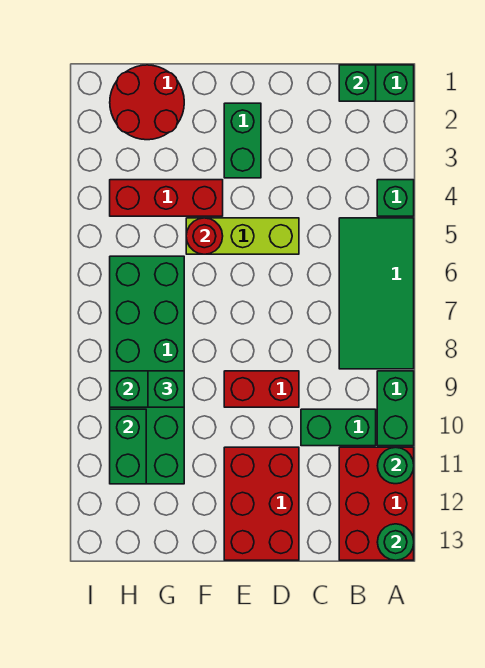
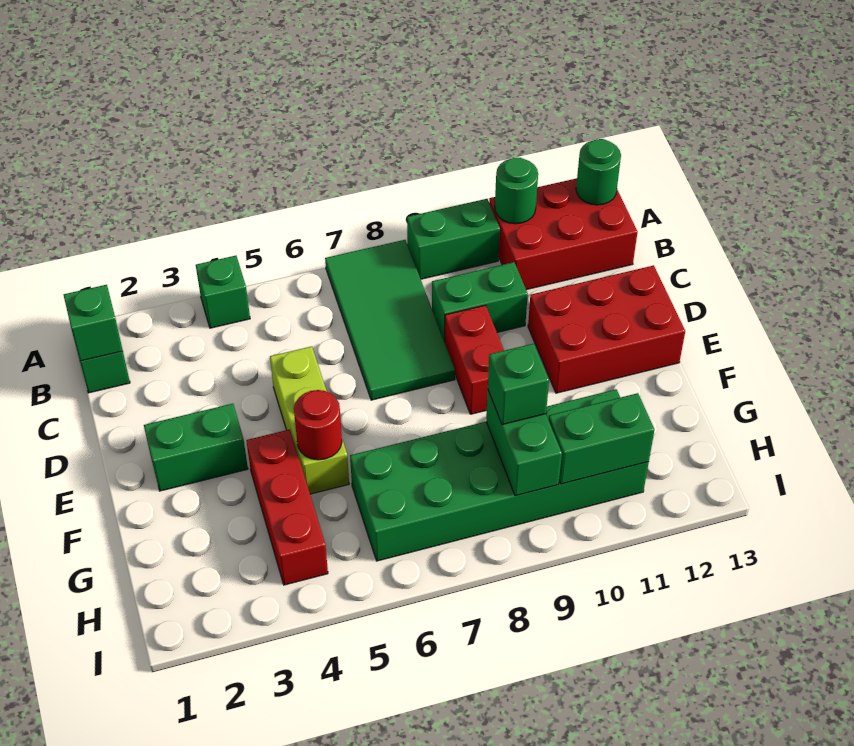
green tile A5:B8 level 1 -> green tile A7:D8 level 1
green brick B10:C10 level 1 -> green brick C9:C10 level 1
red round brick G1:H2 level 1 -> none

